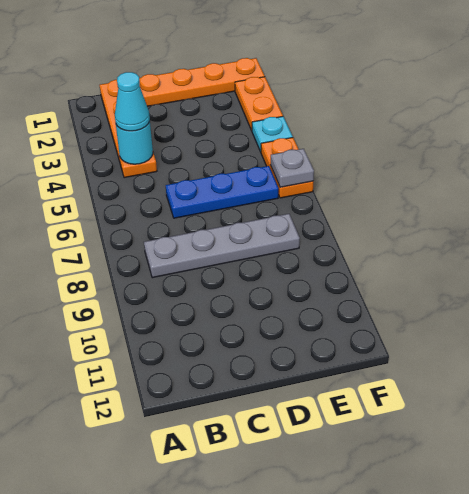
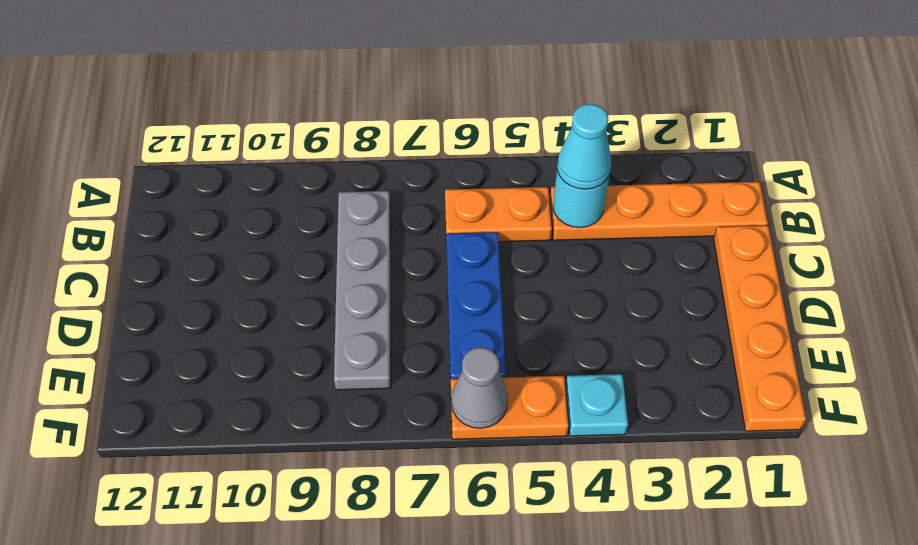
orange plate F2:F3 level 1 -> orange plate B5:B6 level 1
grey plate F6 level 2 -> grey cone F6 level 2

